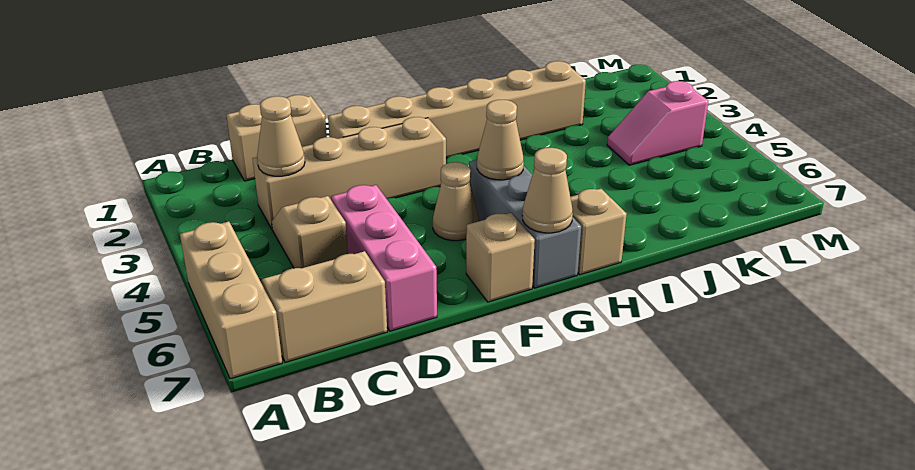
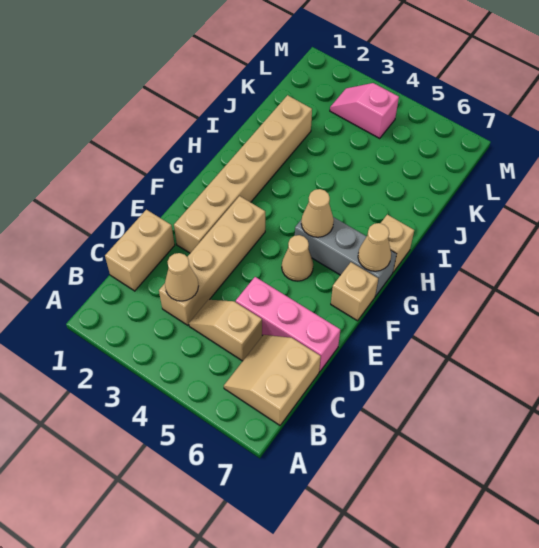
tan brick A5:A7 level 1 -> none
pink slope K4:L4 level 1 top L -> pink slope L3:L4 level 1 top 4

